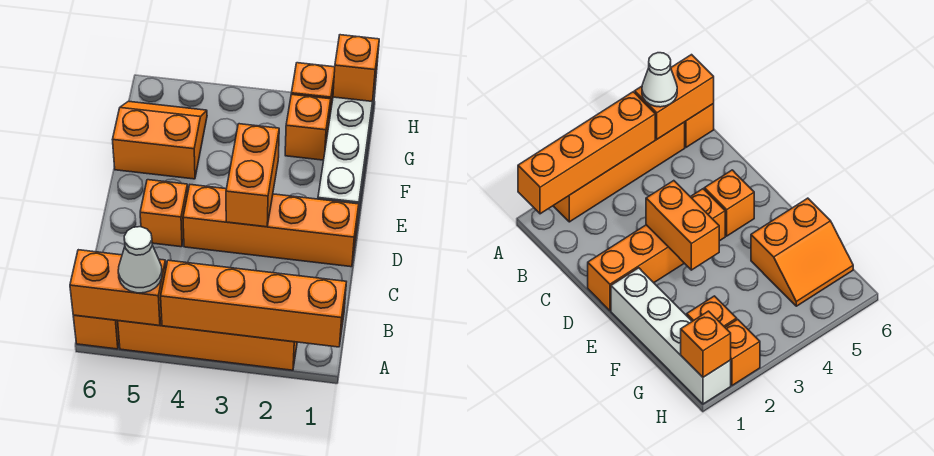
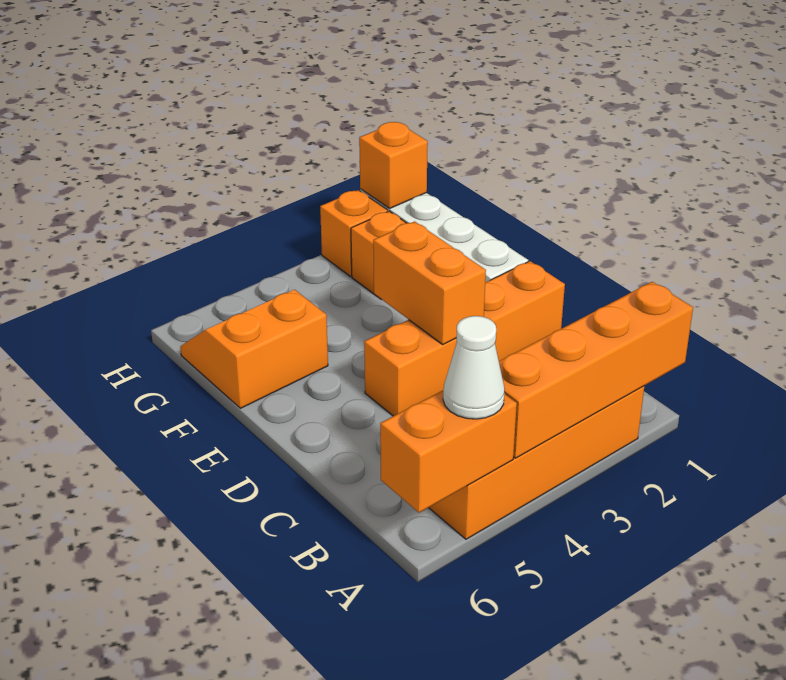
orange brick A6 level 1 -> none
orange brick D5 level 1 -> none

